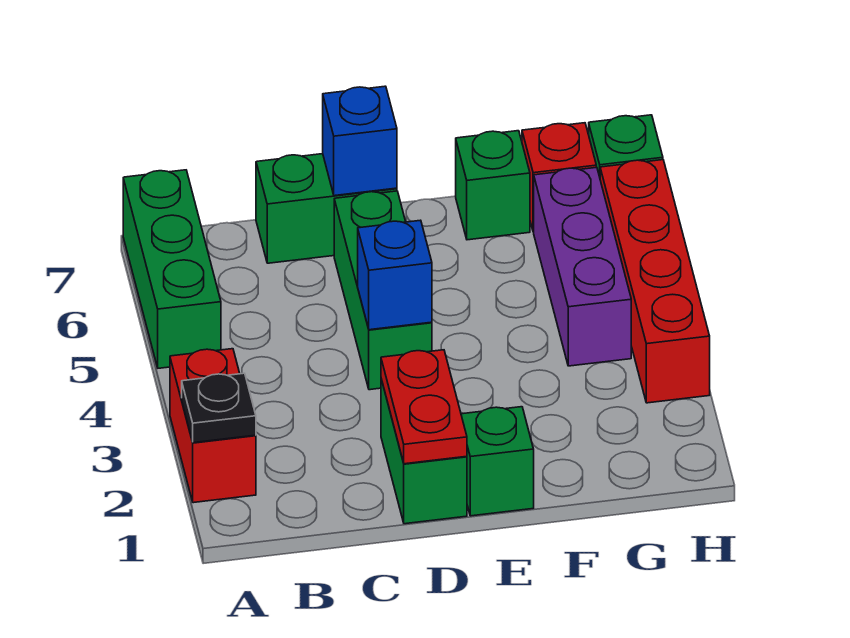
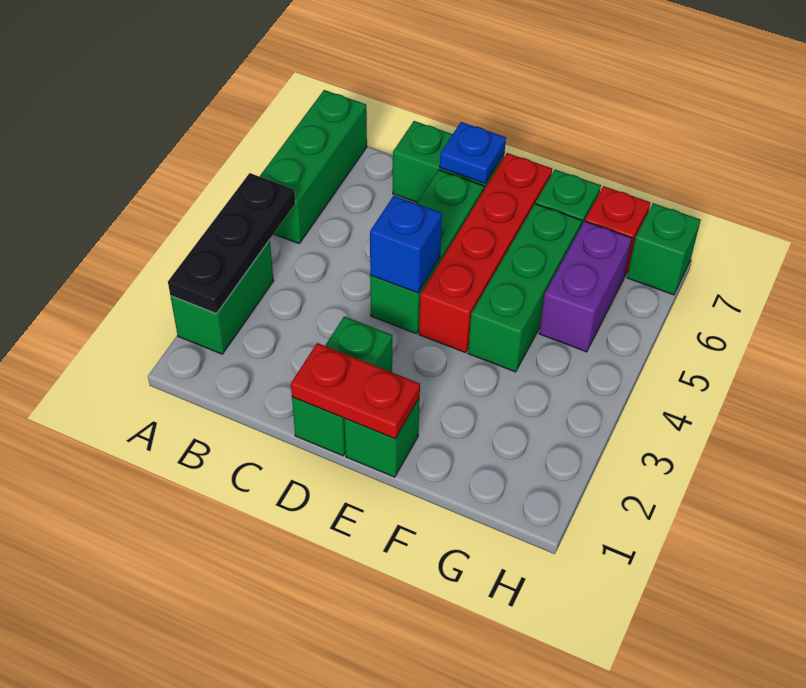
red brick A2:A3 level 1 -> green brick A2:A3 level 1
black plate A2 level 2 -> black plate A2:A4 level 2
red plate D1:D2 level 2 -> red plate D1:E1 level 2
blue brick D7 level 2 -> blue plate D7 level 2
none -> green brick F4:F6 level 1
purple brick G4:G6 level 1 -> purple brick G5:G6 level 1
red brick H3:H6 level 1 -> red brick E4:E7 level 1

